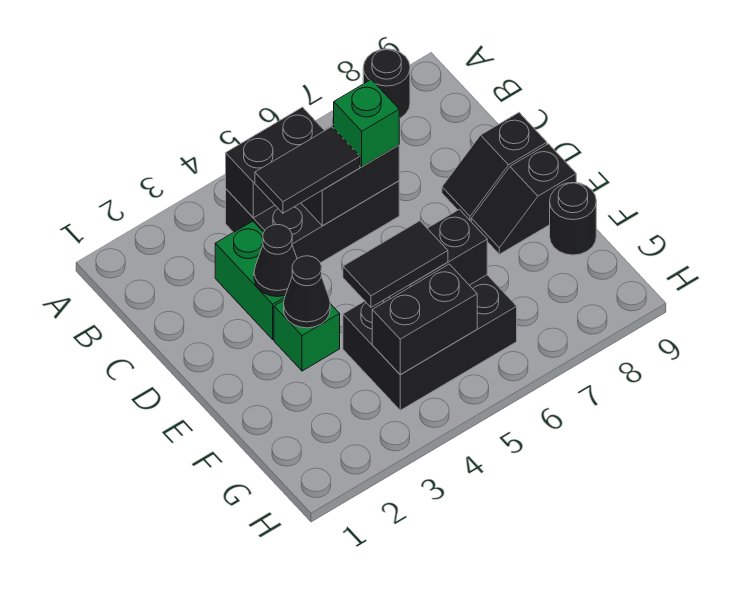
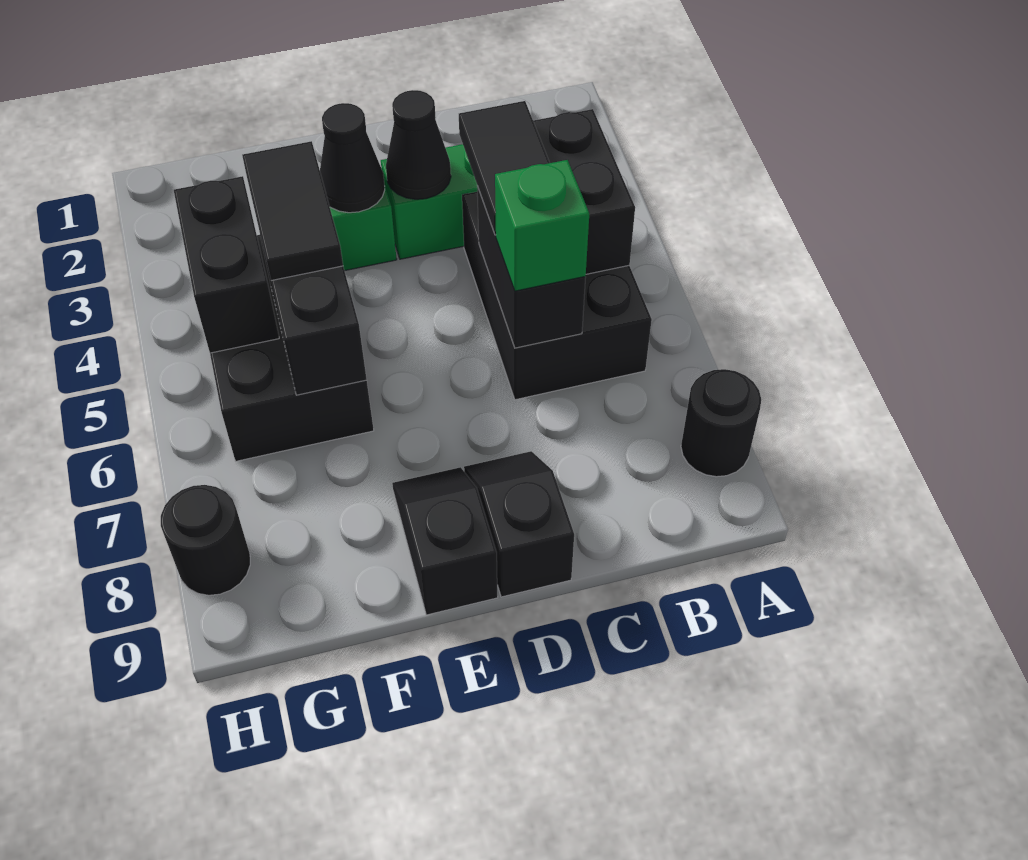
black round brick F9 level 1 -> black round brick H8 level 1

